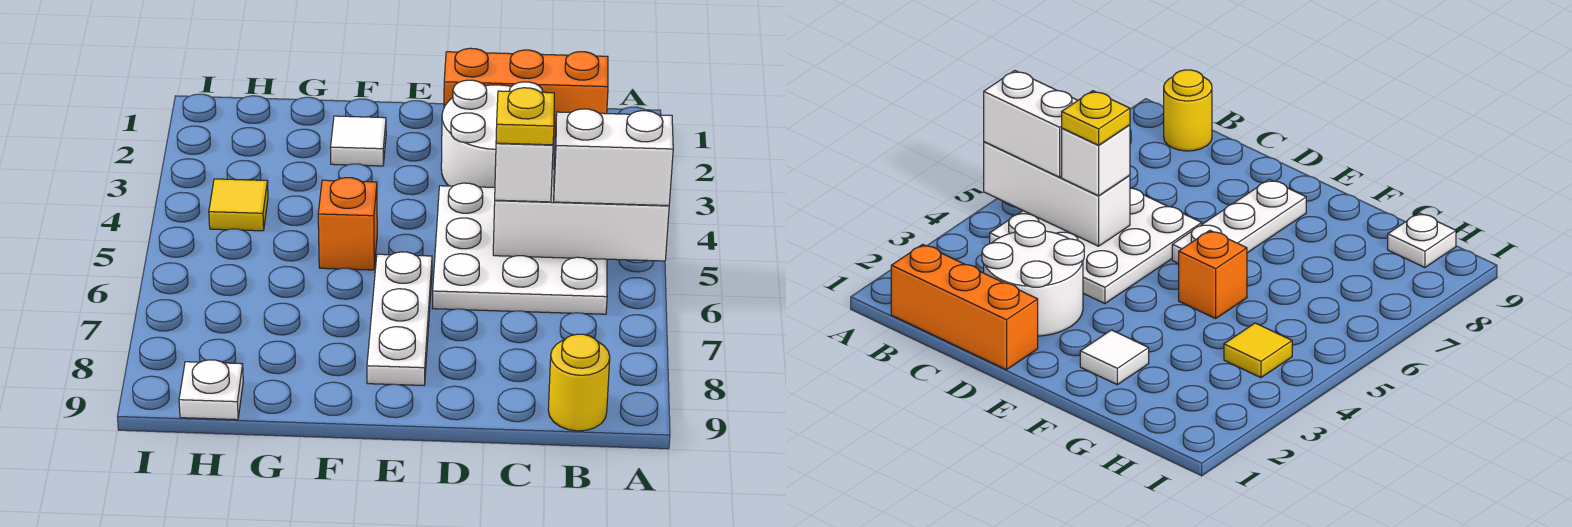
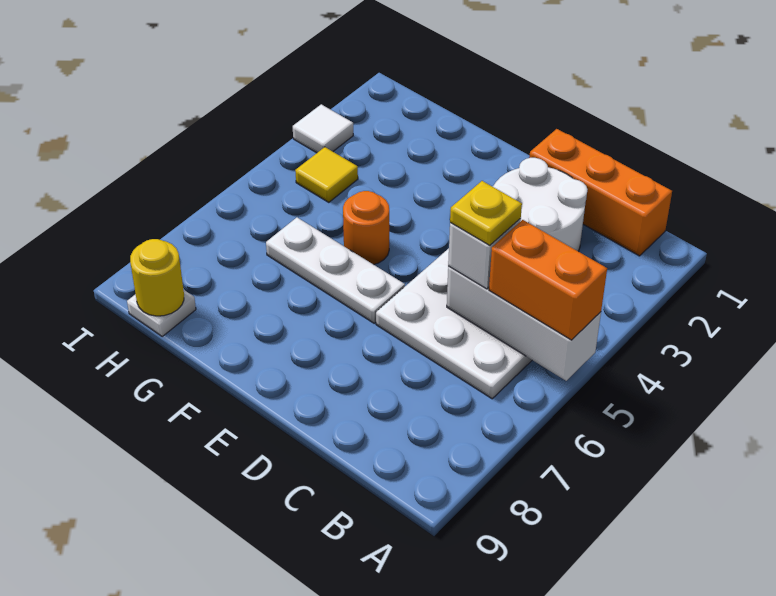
white brick A5:B5 level 3 -> orange brick A5:B5 level 3
yellow round brick B9 level 1 -> yellow round brick H9 level 2
white plate E6:E8 level 1 -> white plate E6:G6 level 1
white tile F2 level 1 -> white tile I3 level 1
orange brick F5 level 1 -> orange round brick F5 level 1

